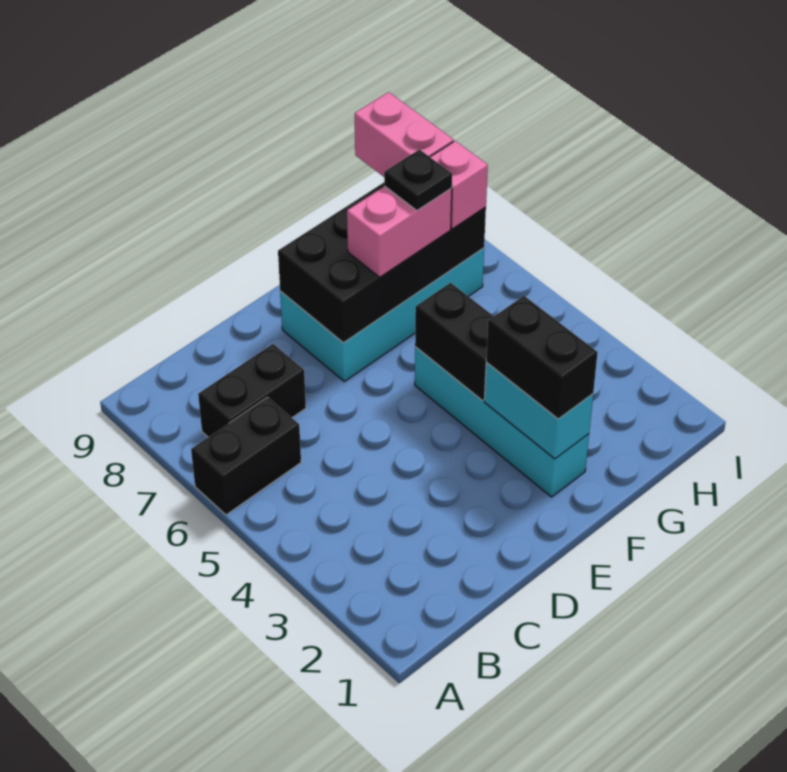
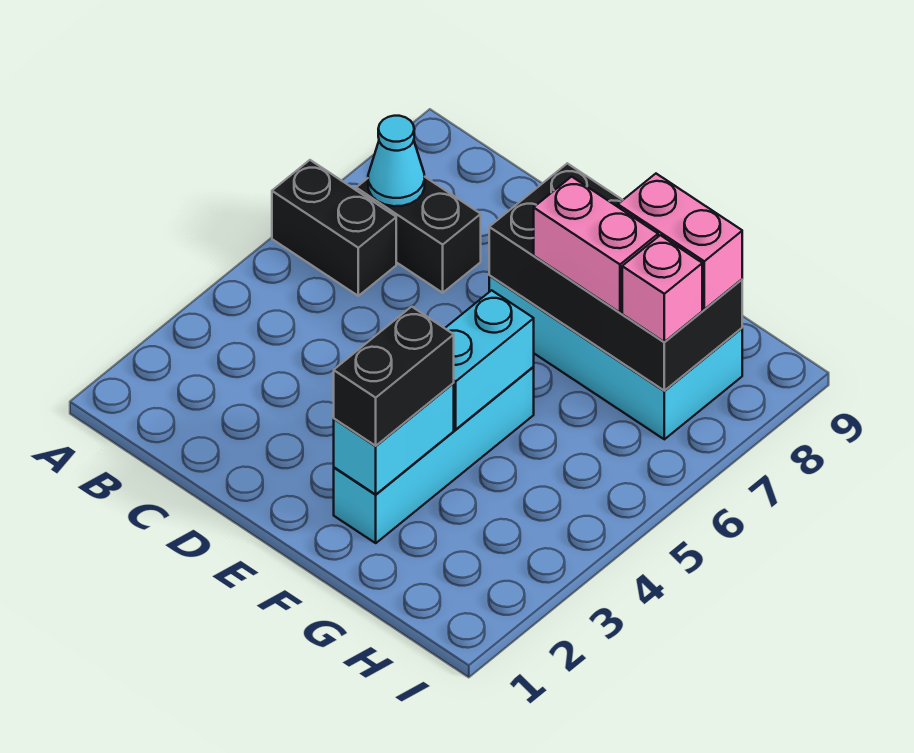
none -> cyan cone B7 level 2
black brick F4:F5 level 2 -> cyan brick F4:F5 level 2
black plate G7 level 4 -> none
pink brick H8:H9 level 3 -> pink brick G8:H8 level 3

